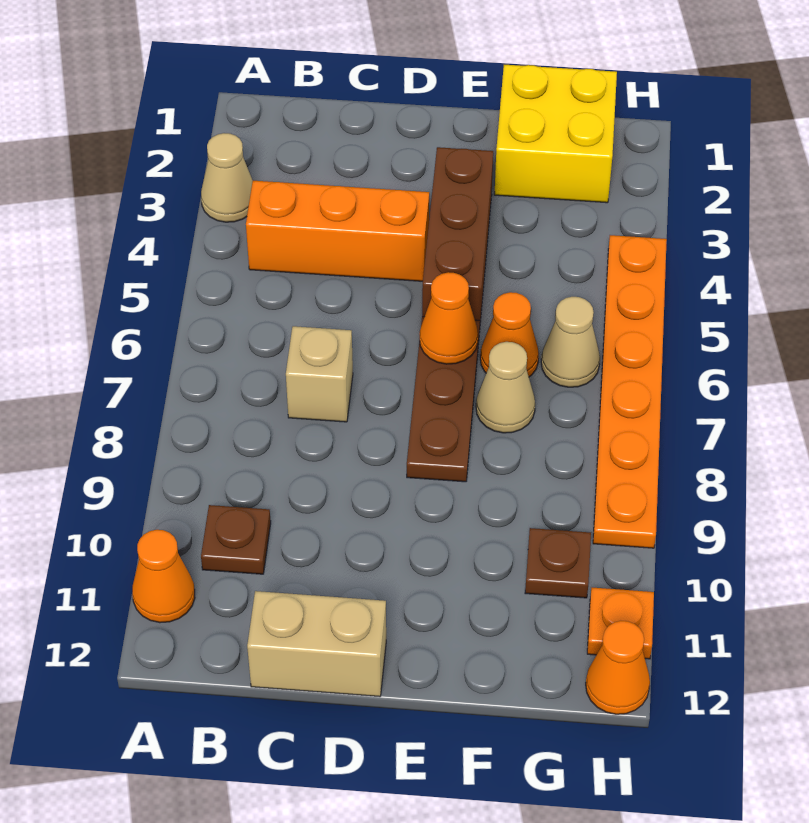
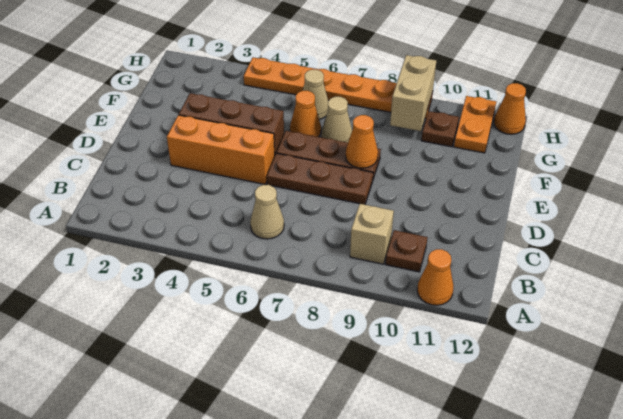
tan cone A3 level 1 -> tan cone B6 level 1
orange brick B4:D4 level 1 -> orange brick D3:D5 level 1
tan brick C7 level 1 -> tan brick B9 level 1
tan brick C12:D12 level 1 -> tan brick G9:H9 level 2
none -> brown plate D6:D8 level 1
orange cone E6 level 2 -> orange cone E8 level 2
yellow brick F1:G2 level 1 -> none
orange plate H11 level 1 -> orange plate G11:H11 level 1

